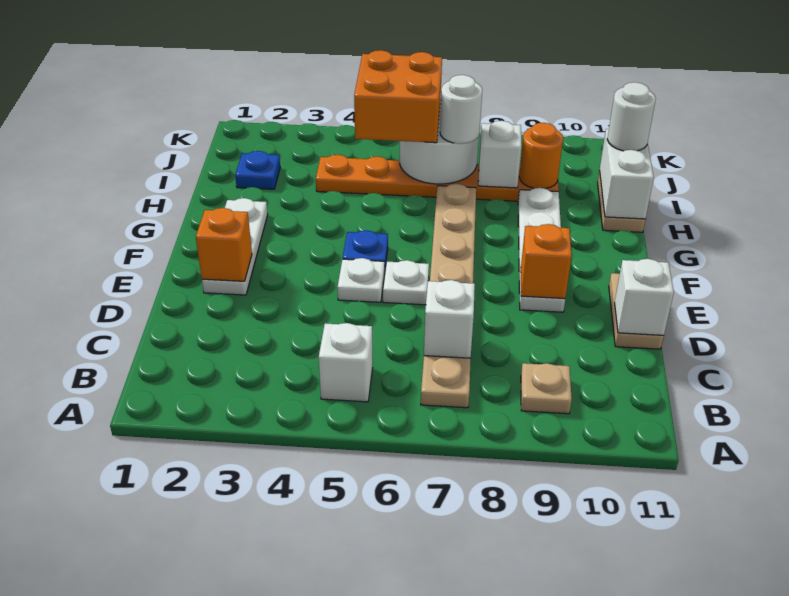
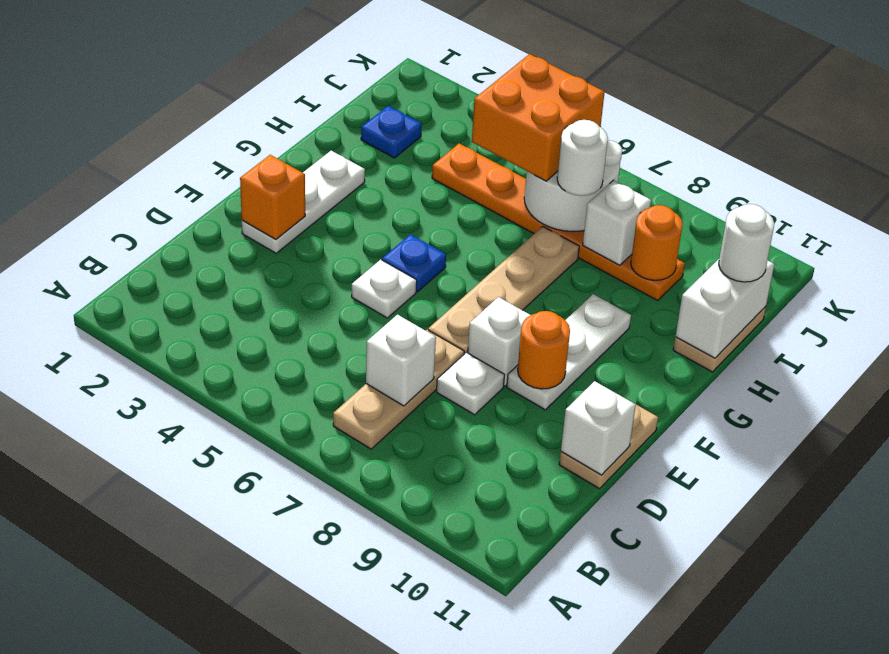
white brick B5 level 1 -> white brick E8 level 1
tan plate B9 level 1 -> none
white plate E6 level 1 -> white plate D8 level 1
white plate E9:H9 level 1 -> white plate E9:G9 level 1
orange brick E9 level 2 -> orange round brick E9 level 2

